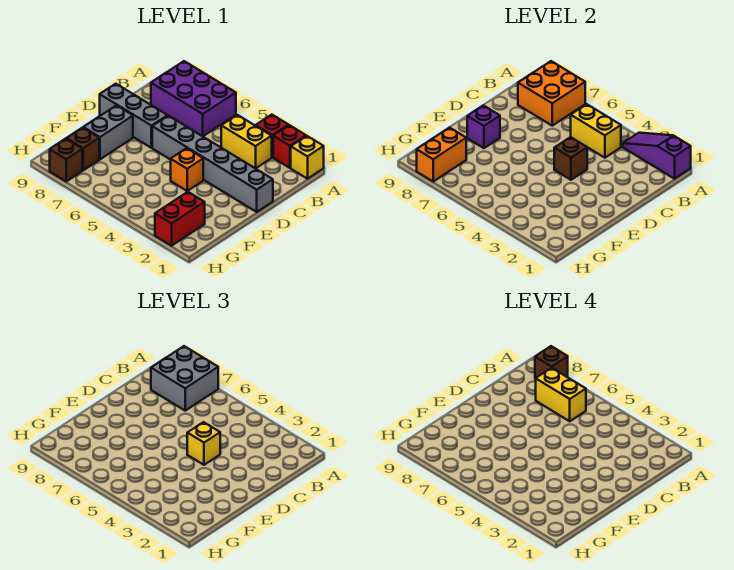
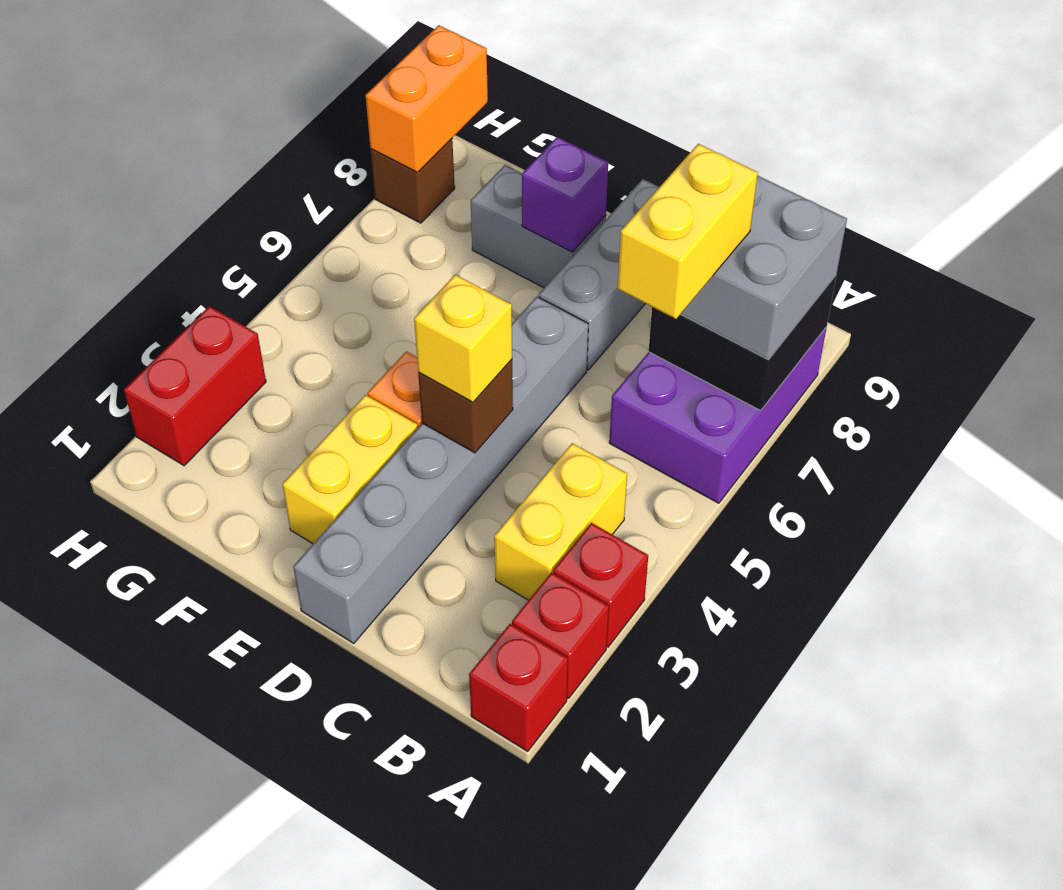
yellow brick A1 level 1 -> red brick A1 level 1
purple slope A1:A3 level 2 top 1 -> none
orange brick A7:B8 level 2 -> black brick A7:B8 level 2
brown brick A8 level 4 -> none
yellow brick B4:B5 level 2 -> yellow brick E2:E3 level 1
red brick G2:H2 level 1 -> red brick H2:H3 level 1
brown brick G8 level 1 -> none
orange brick G8:H8 level 2 -> orange brick H8:H9 level 2

